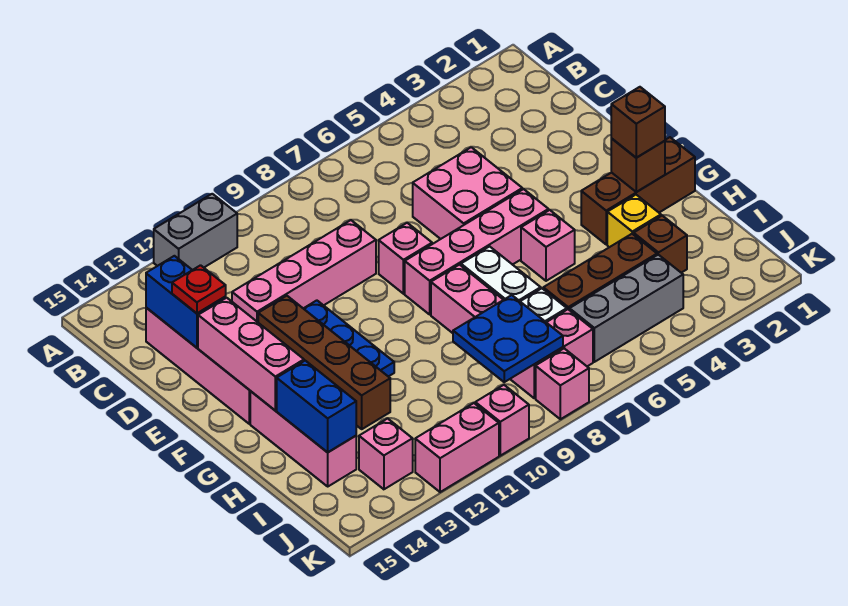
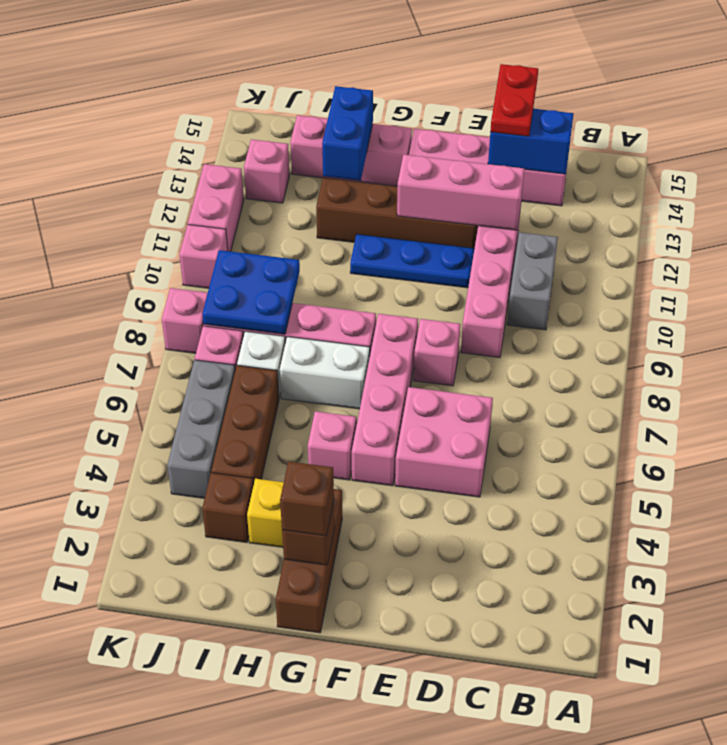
grey brick A11:A12 level 1 -> grey brick C10:C11 level 1
red plate D14 level 3 -> red plate D14:D15 level 3
pink brick E14:G14 level 2 -> pink brick D12:F12 level 2
blue brick H14:I14 level 2 -> blue brick H13:H14 level 2

